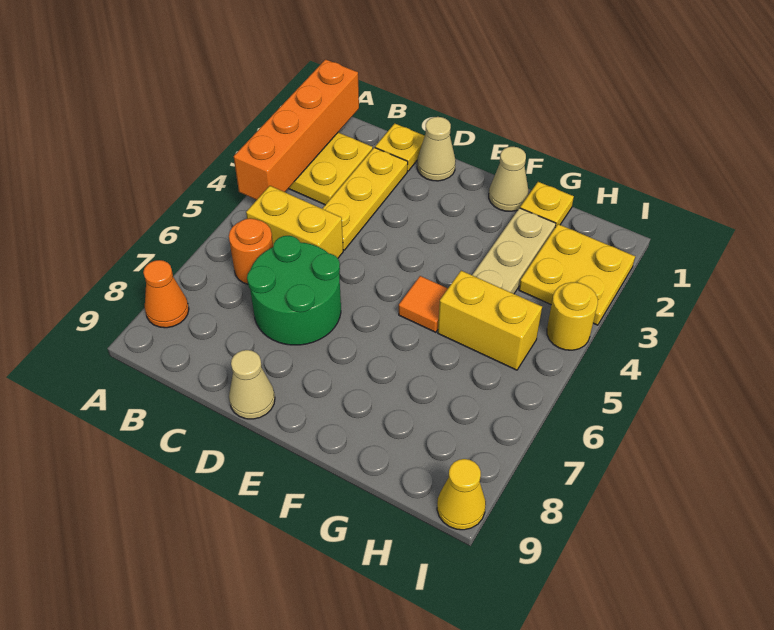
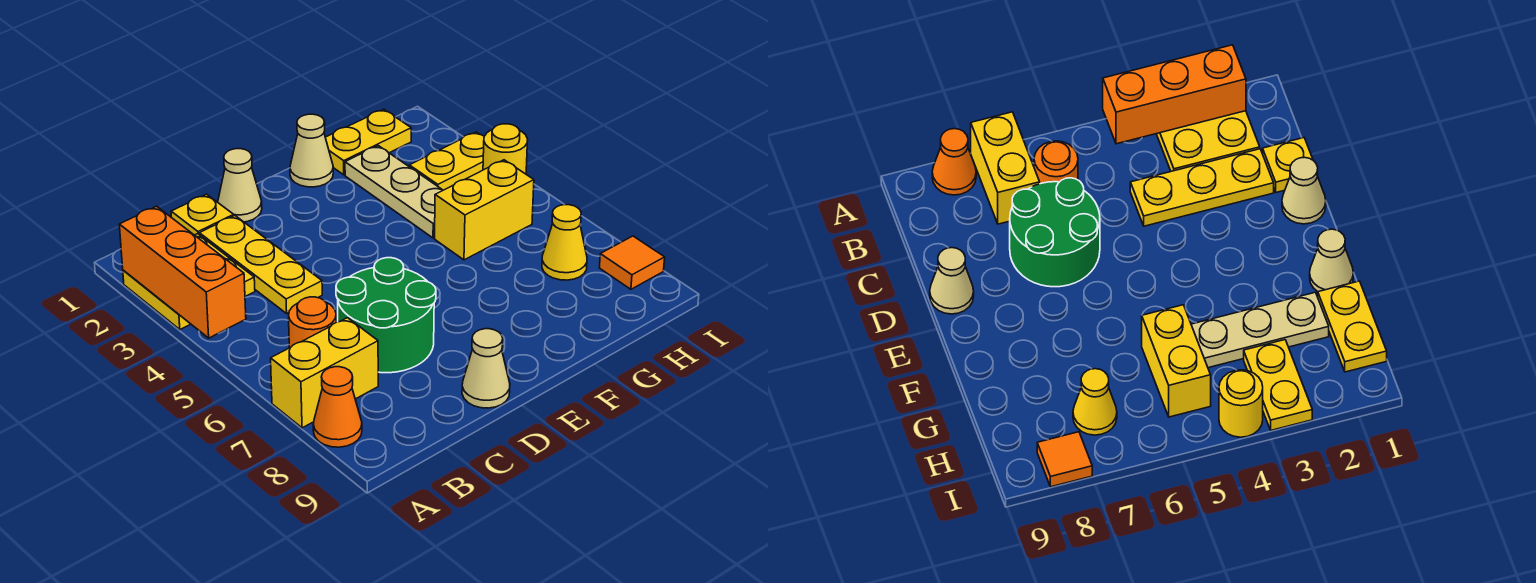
orange brick A1:A4 level 2 -> orange brick A2:A4 level 2
yellow brick B5:C5 level 1 -> yellow brick A7:B7 level 1
orange tile F5 level 1 -> orange tile I8 level 1
yellow plate G1 level 1 -> yellow plate G1:H1 level 1
yellow plate H2:I3 level 1 -> yellow plate H3:I3 level 1
yellow cone I9 level 1 -> yellow cone H7 level 1

